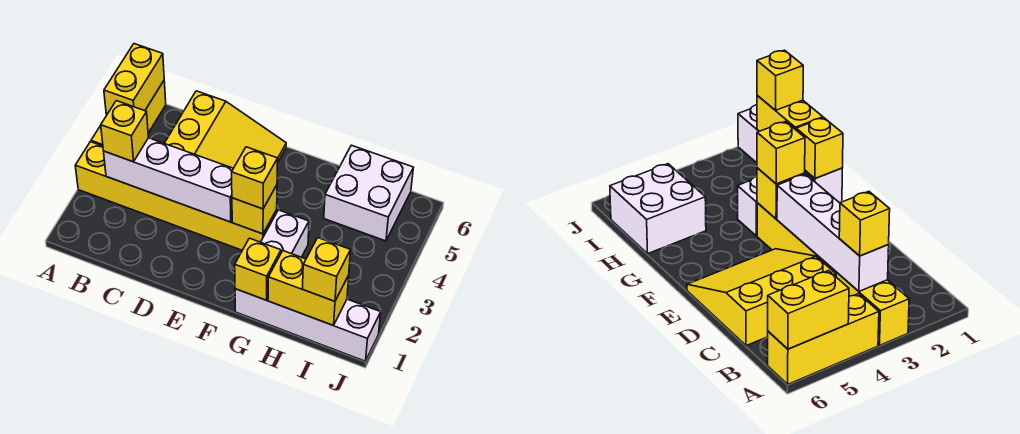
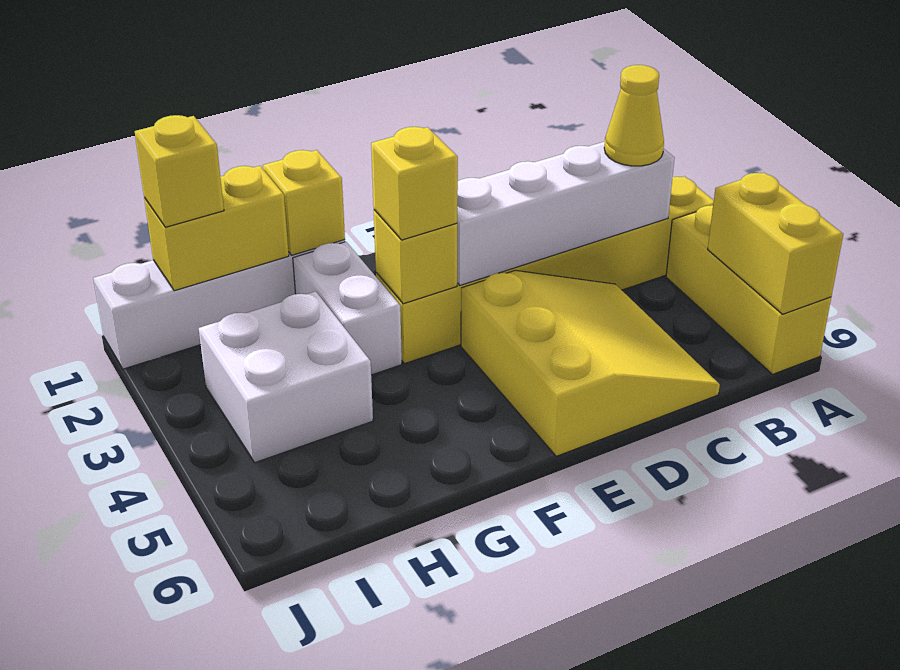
yellow brick B3 level 3 -> yellow cone B3 level 3
yellow slope C4:E6 level 1 top C -> yellow slope C4:E6 level 1 top E
white brick H5:I6 level 1 -> white brick H3:I4 level 1

